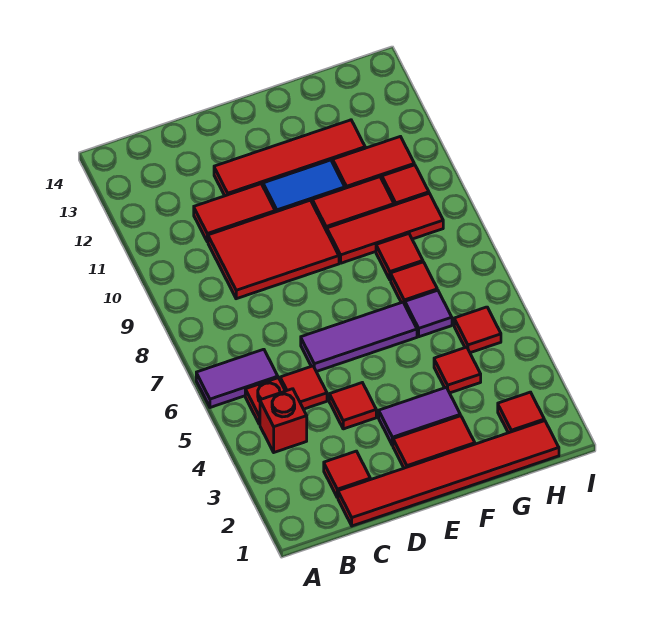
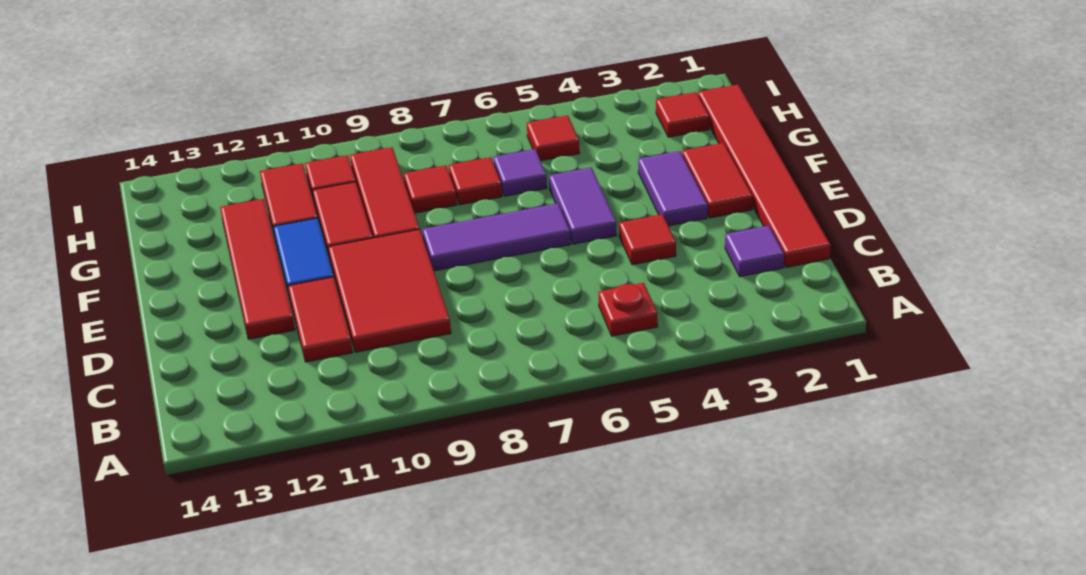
purple tile A6:B6 level 1 -> purple tile E5:F5 level 1
red brick B4 level 1 -> none
red tile C2 level 1 -> purple tile C2 level 1
red tile C5 level 1 -> none
purple tile D6:F6 level 1 -> purple tile E6:E8 level 1
red tile G4 level 1 -> none

